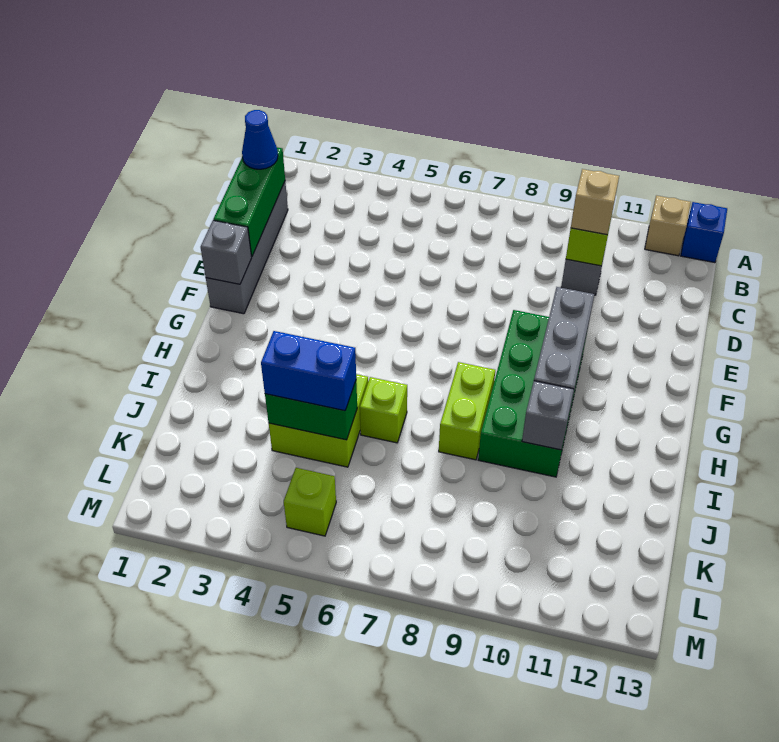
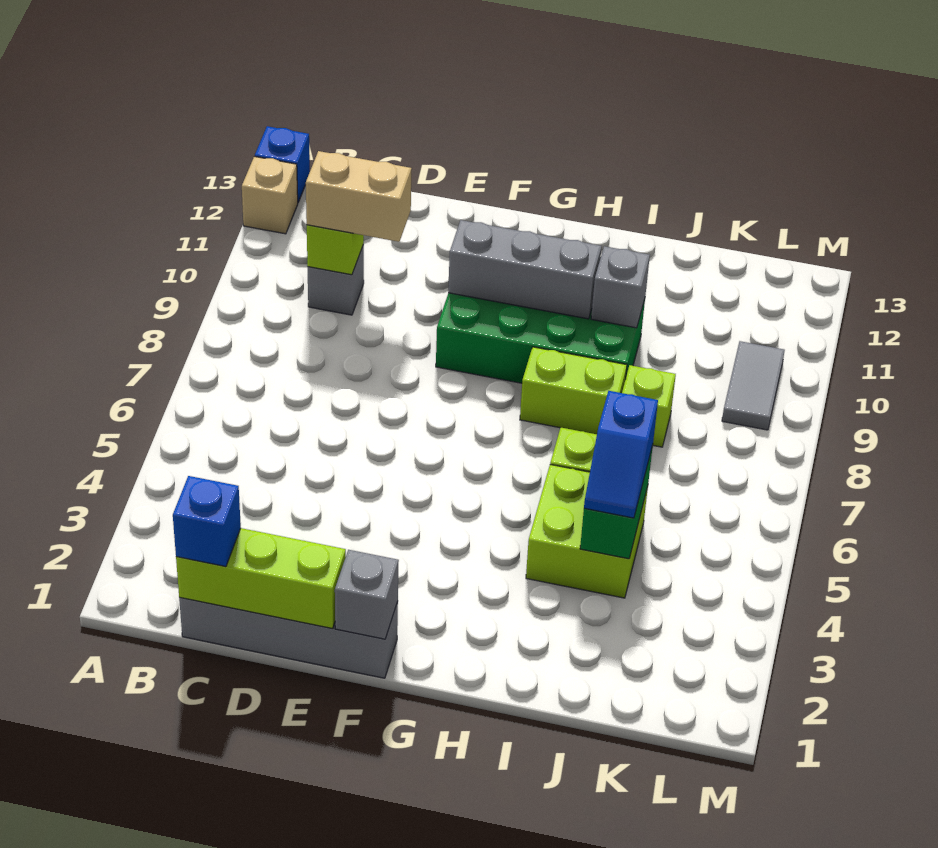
green brick C1:E1 level 2 -> lime brick C1:E1 level 2
blue cone C1 level 3 -> blue brick C1 level 3
tan brick C10 level 3 -> tan brick C10:D10 level 3
blue brick J4:J5 level 3 -> blue slope J4:J5 level 3 top 5
lime brick L5 level 1 -> lime brick J8 level 1
none -> grey tile L9:L10 level 1

